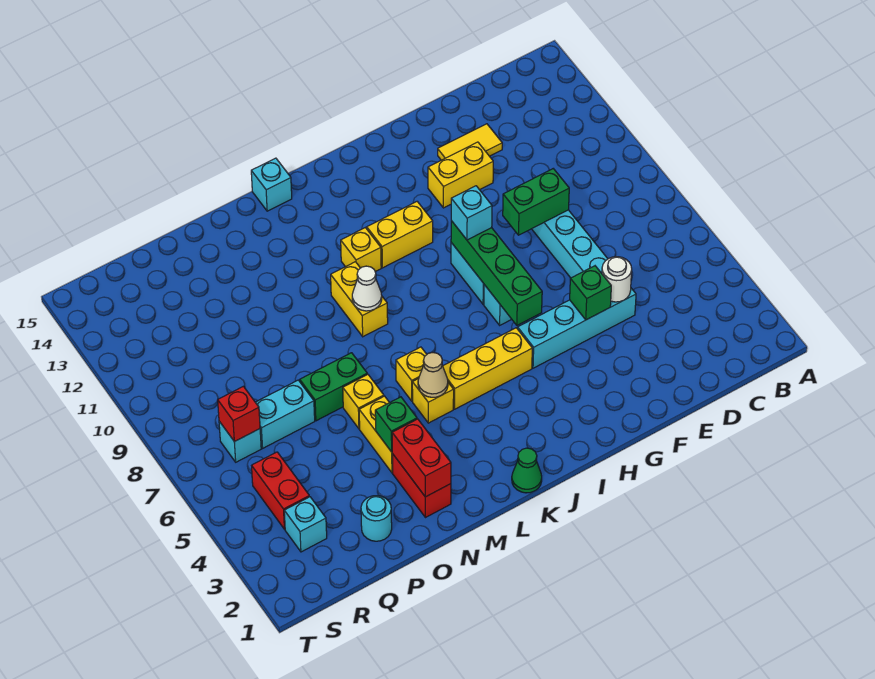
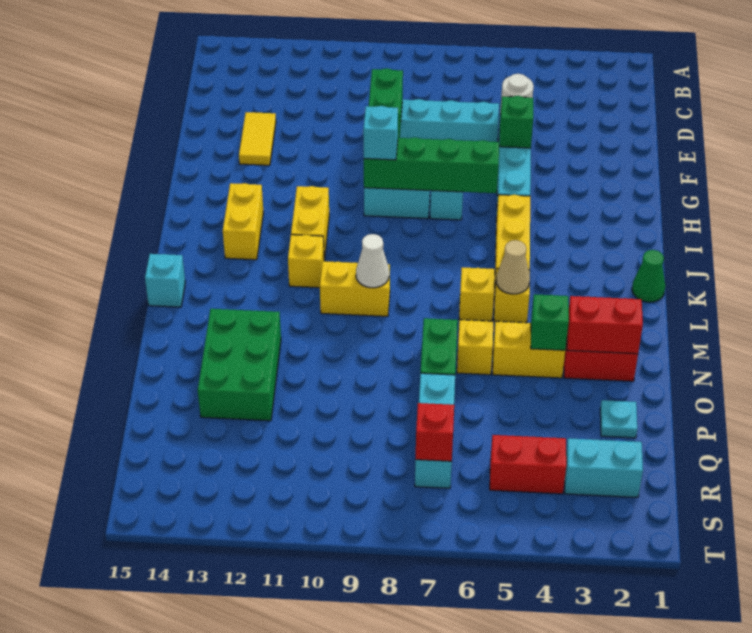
yellow brick F12:G12 level 1 -> yellow brick I13:J13 level 1
none -> green brick N12:P13 level 1
cyan round brick P2 level 1 -> cyan plate P2 level 1
cyan brick R3 level 1 -> cyan brick R2:R3 level 1

